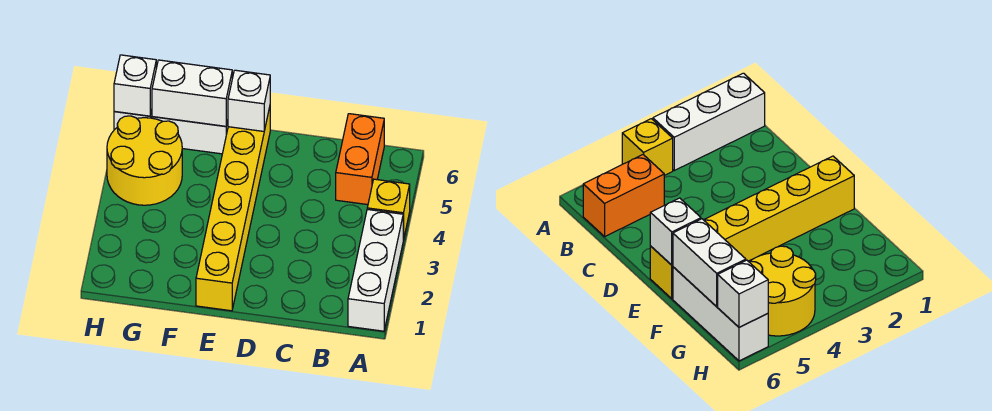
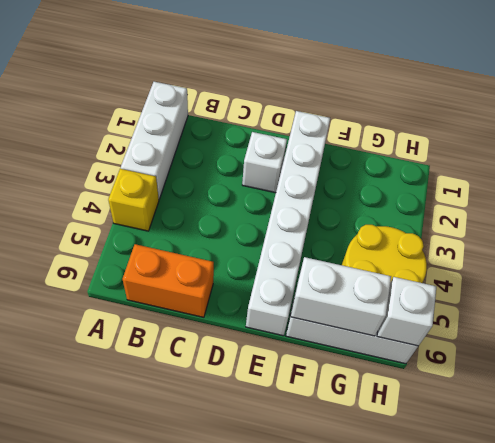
orange brick B5:B6 level 1 -> orange brick B6:C6 level 1
yellow brick E1:E6 level 1 -> white brick E1:E6 level 1
white brick E6 level 2 -> white brick D2 level 1

